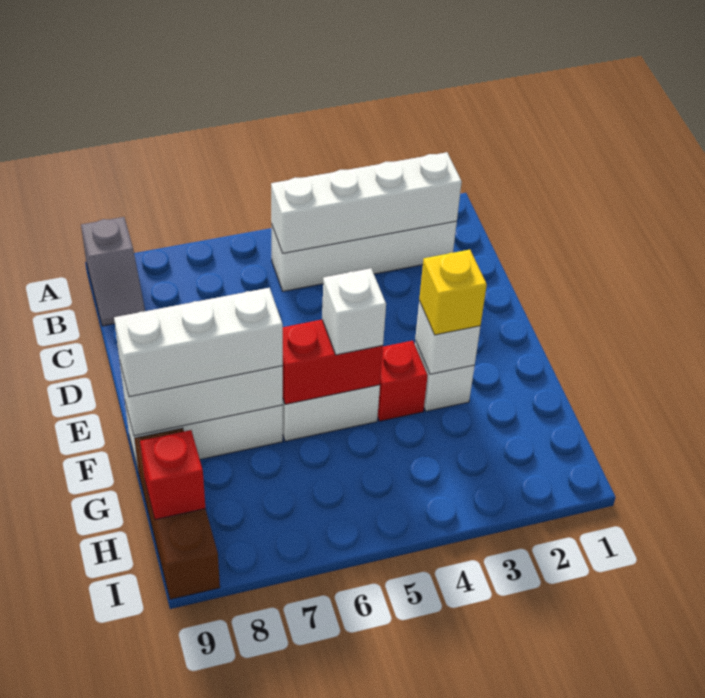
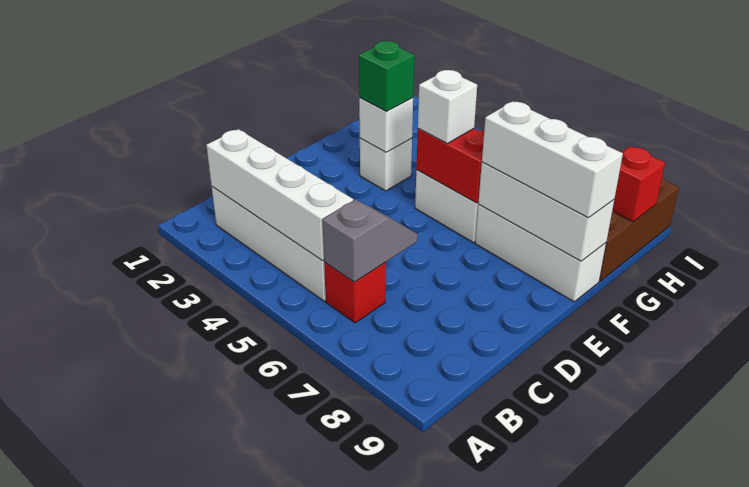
grey slope A9:B9 level 1 top A -> grey slope B6:C6 level 2 top B
yellow brick F3 level 3 -> green brick F3 level 3
red brick F4 level 1 -> red brick B6 level 1

